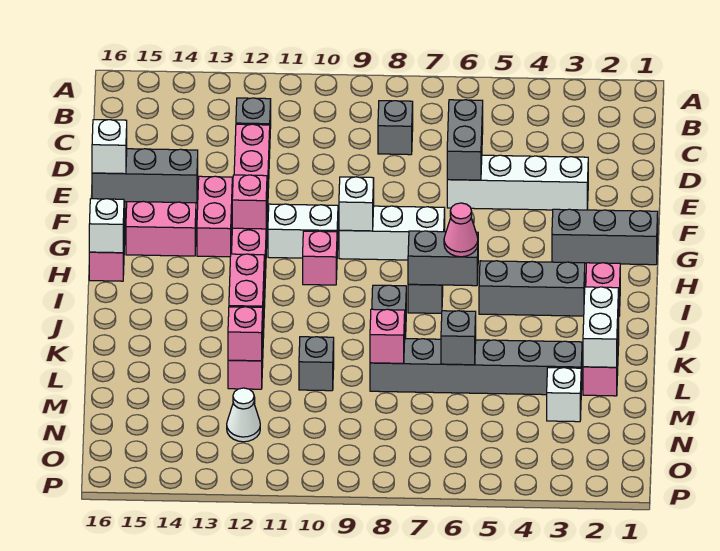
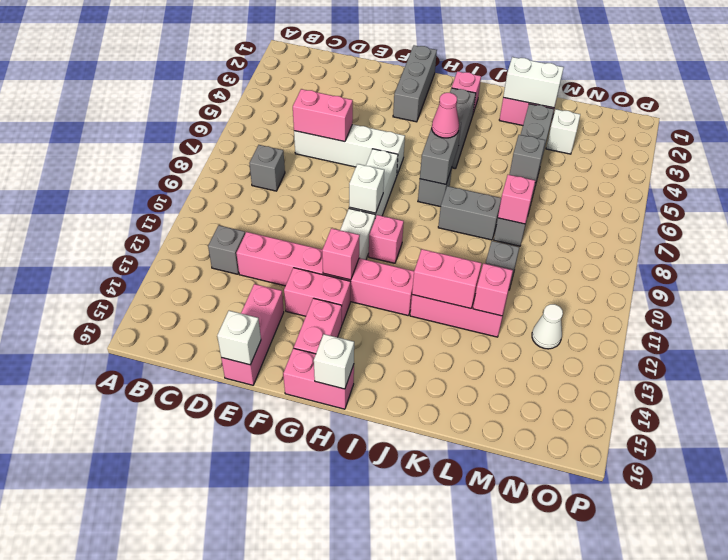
grey brick D6:E6 level 2 -> pink brick D6:E6 level 2
white brick E3:E6 level 1 -> white brick D6:G6 level 1
grey brick E14:E16 level 1 -> pink brick E14:E16 level 1

